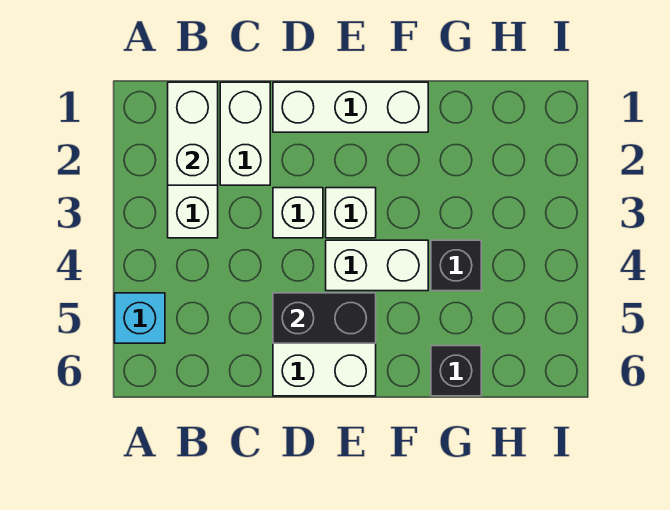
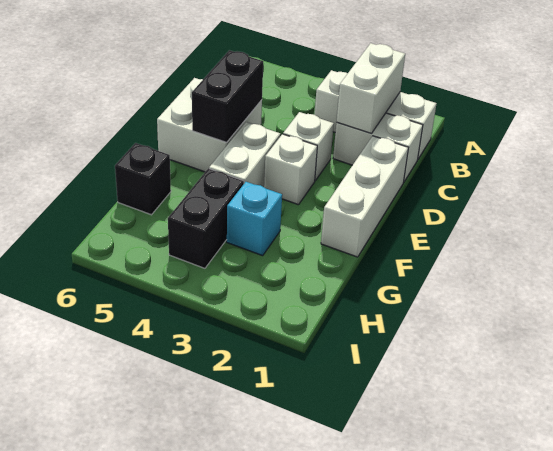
cyan brick A5 level 1 -> cyan brick G3 level 1
white brick B1:B2 level 2 -> white brick B2:C2 level 2
black brick G4 level 1 -> black brick G4:H4 level 1

